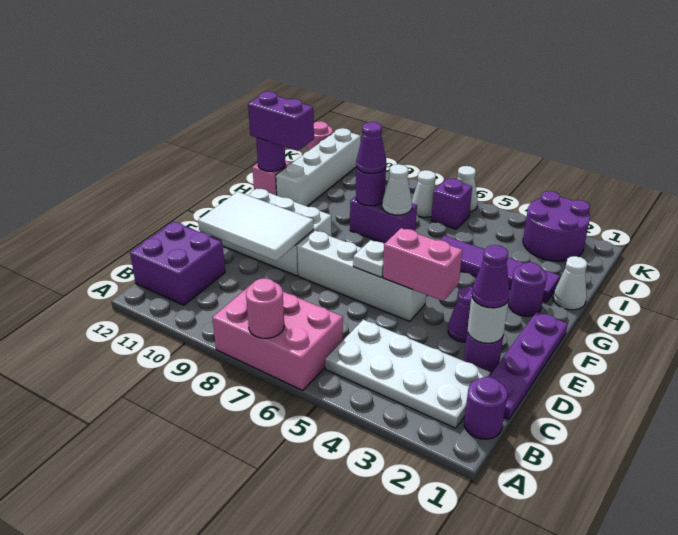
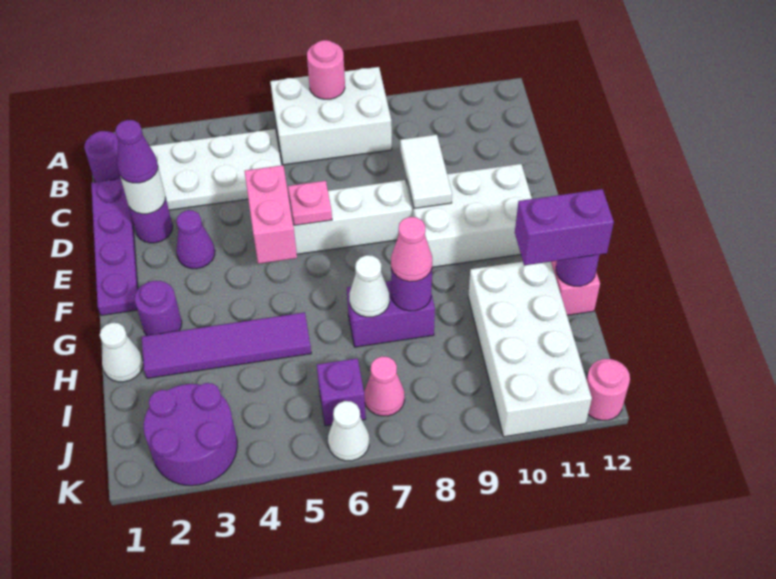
pink brick A6:B8 level 1 -> white brick A6:B8 level 1
purple brick B11:C12 level 1 -> none
white tile D9:E11 level 2 -> white tile D9:E9 level 2
pink brick E4:E5 level 2 -> pink brick E5:F5 level 2
white plate E6 level 2 -> pink plate E6 level 2
purple cone H8 level 3 -> pink cone H8 level 3
white brick H11:K11 level 1 -> white brick H10:K11 level 1
white cone J7 level 1 -> pink cone J7 level 1

